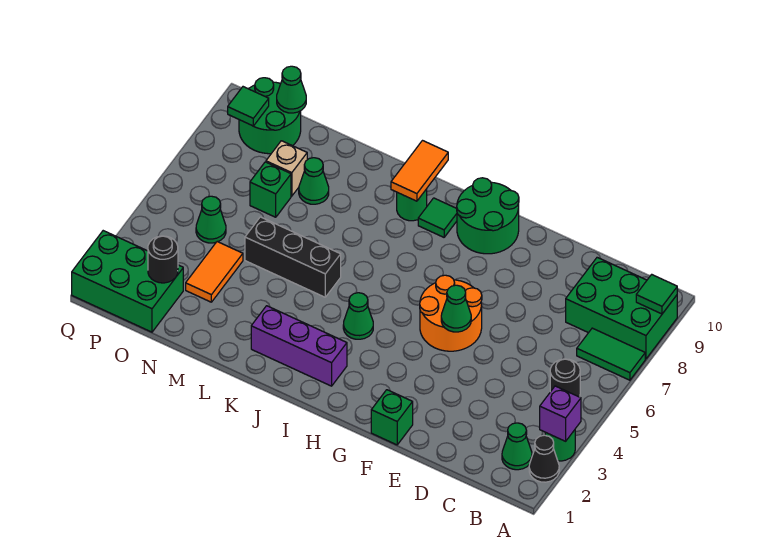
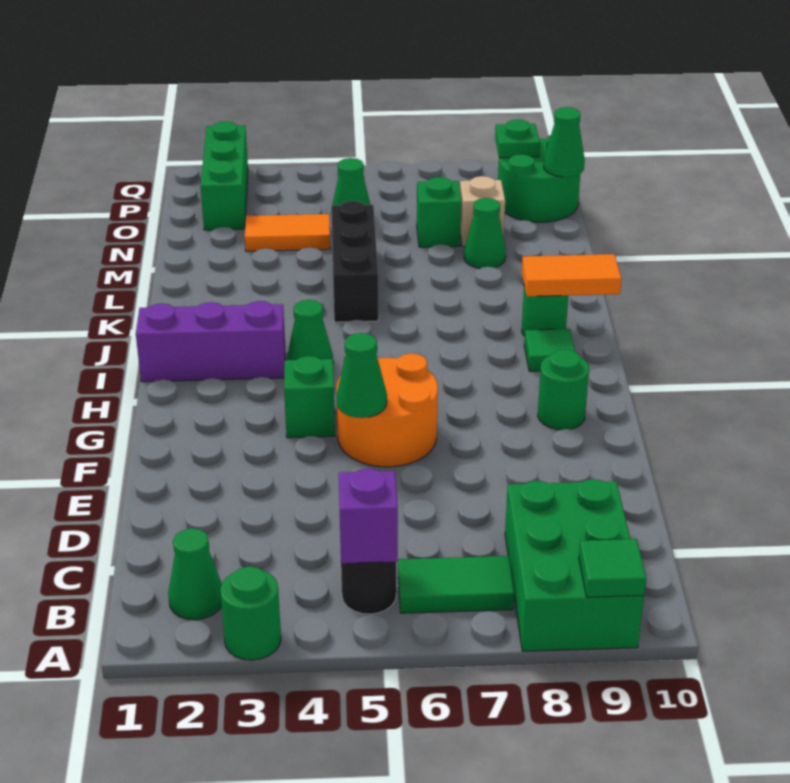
black cone A2 level 1 -> none
purple brick A3 level 2 -> purple brick B5 level 2
green tile A7:B7 level 1 -> green tile B6:B7 level 1
green brick F1 level 1 -> green brick G4 level 1
green round brick G9:H10 level 1 -> green round brick G9 level 1
purple brick I2:K2 level 1 -> purple brick I1:I3 level 1
green brick O1:Q2 level 1 -> green brick O2:Q2 level 1
black round brick O2 level 2 -> none
green tile P9 level 2 -> green plate P9 level 2

